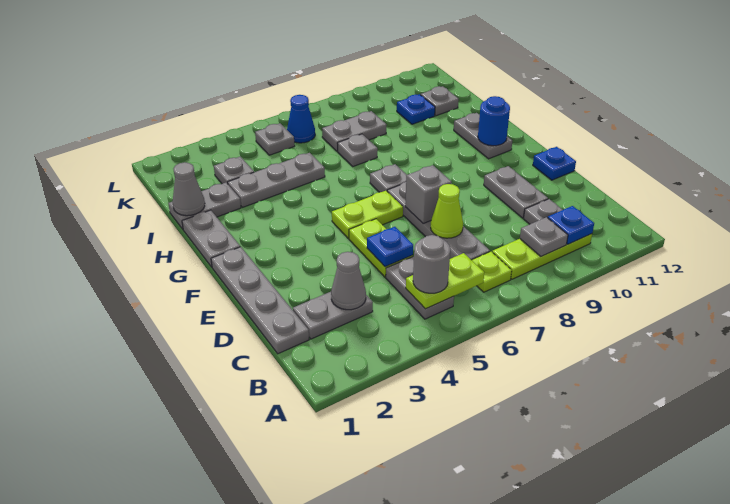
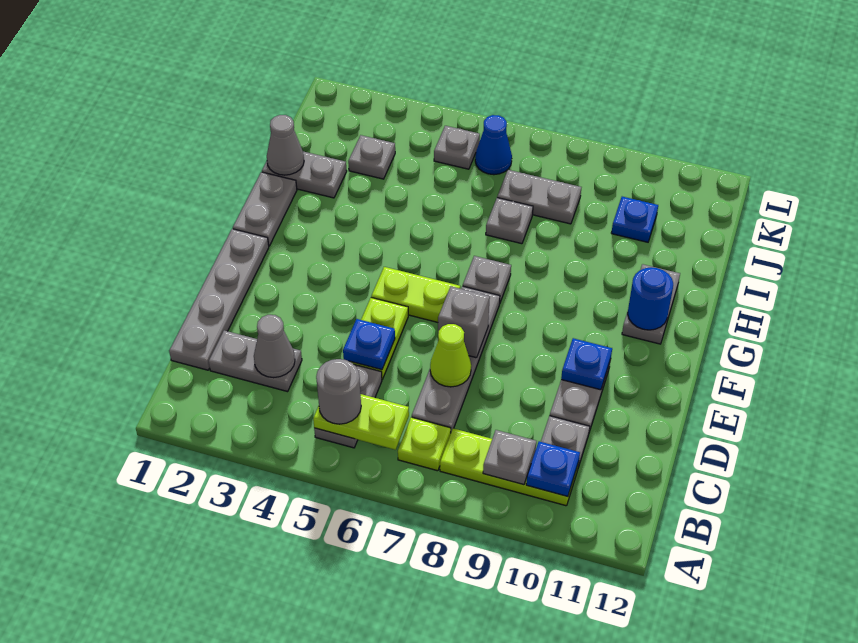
blue plate E12 level 1 -> blue plate E10 level 2
grey plate I3:I5 level 1 -> none
grey plate J11 level 1 -> none

